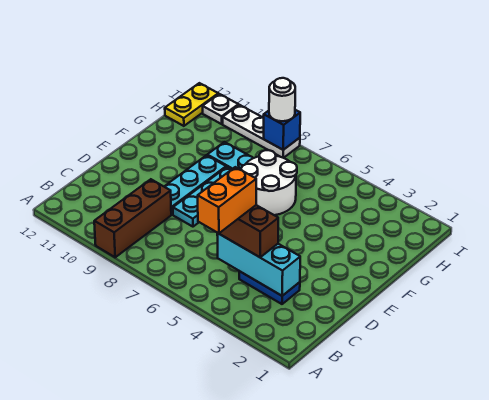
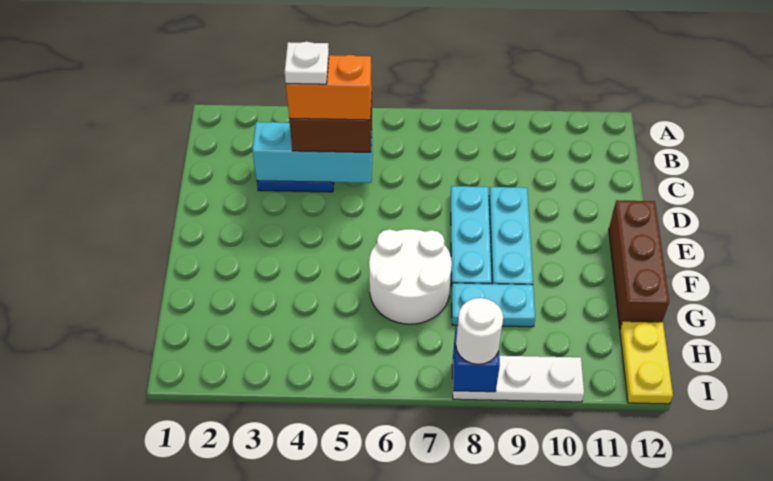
brown brick A9:C9 level 1 -> brown brick E12:G12 level 1
orange brick B5:C5 level 4 -> orange brick C4:C5 level 4
white plate I11 level 1 -> white plate C4 level 5

